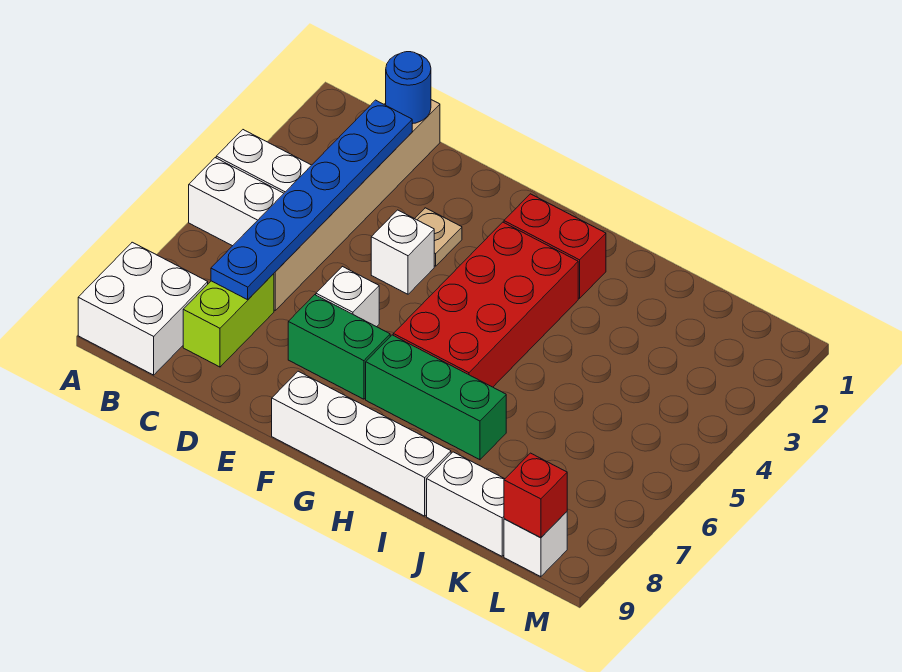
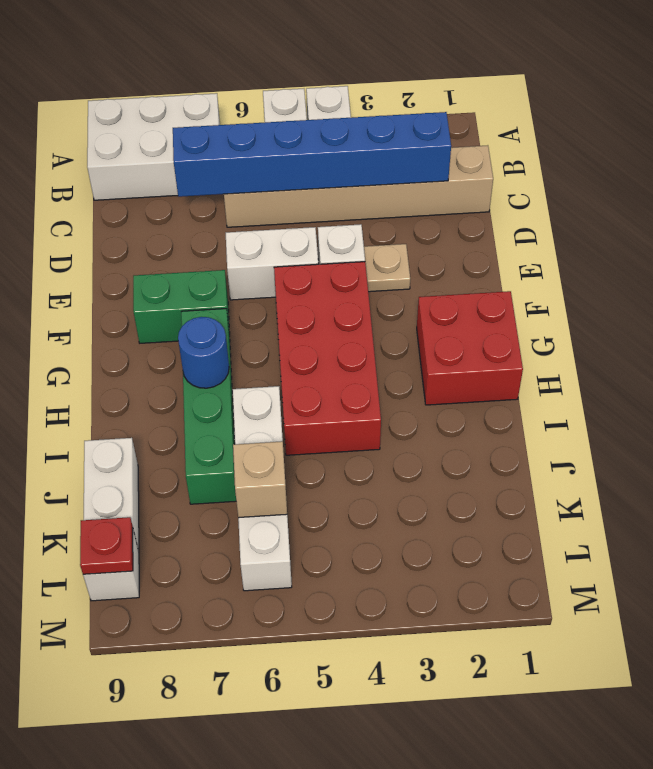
white brick A8:B9 level 1 -> white brick A7:B9 level 1
blue round brick C1 level 2 -> blue round brick H7 level 2
blue plate C2:C7 level 2 -> blue brick C2:C7 level 2
lime brick C7:C8 level 1 -> none
white brick E6 level 1 -> white brick E5:E6 level 1
green brick E7:F7 level 1 -> green brick F7:F8 level 1
white brick F9:I9 level 1 -> white brick I6:L6 level 1
red brick G2:H2 level 1 -> red brick G1:H2 level 1
red brick G3:H6 level 1 -> red brick F4:I5 level 1
green brick G7:I7 level 1 -> green brick G7:J7 level 1
none -> tan brick K6 level 2
red brick L9 level 2 -> red plate L9 level 2

